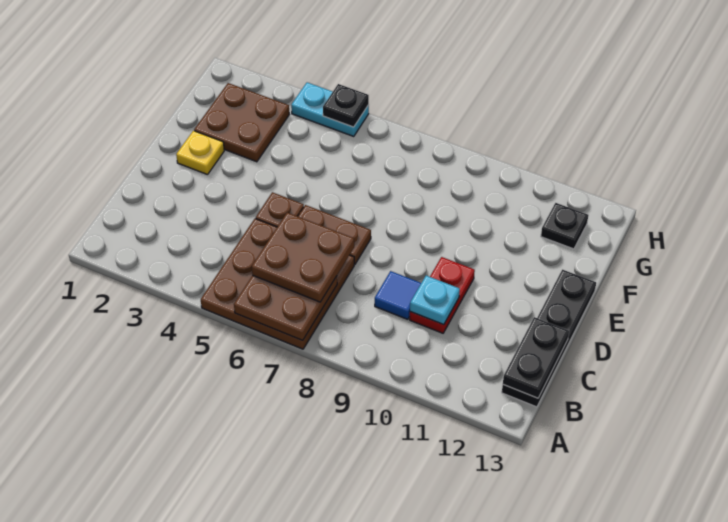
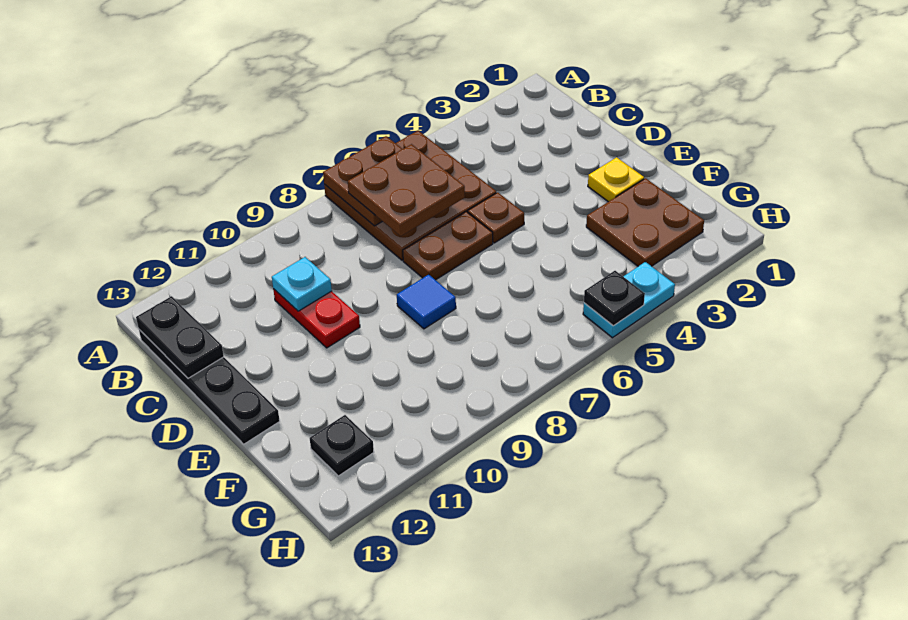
blue tile C9 level 1 -> blue tile E8 level 1

